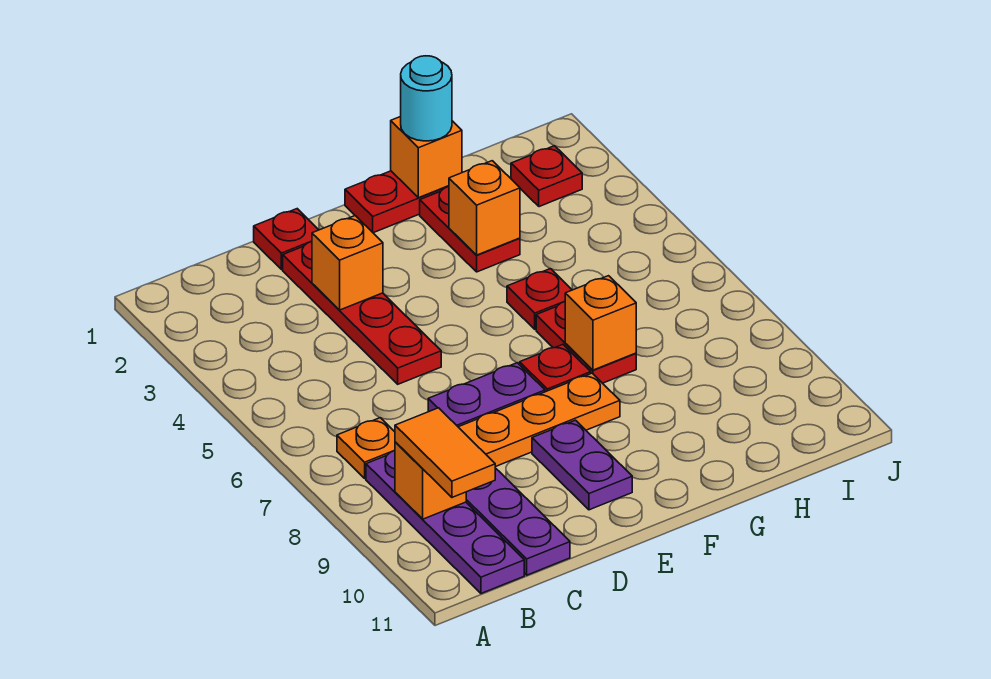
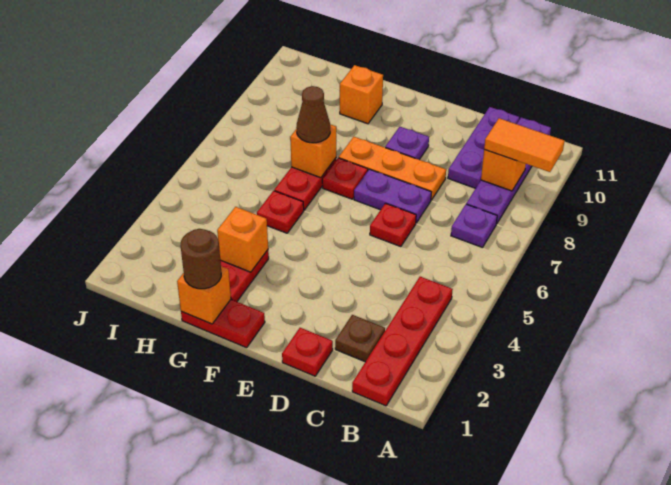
orange plate B7 level 1 -> purple plate B7 level 1
orange tile B9:B10 level 3 -> orange tile A9:B9 level 3
none -> brown plate C2 level 1
red plate D2:D5 level 1 -> red plate B1:B4 level 1
orange brick D3 level 2 -> orange brick G10 level 1
purple plate E9:E10 level 1 -> purple plate E9 level 1
cyan round brick G1 level 3 -> brown round brick G1 level 3
none -> brown cone G7 level 3
red plate I2 level 1 -> red plate D6 level 1

